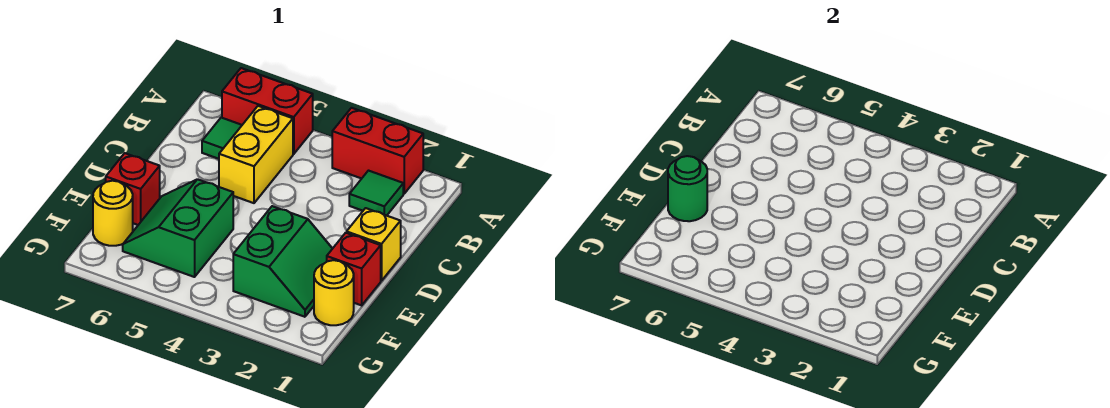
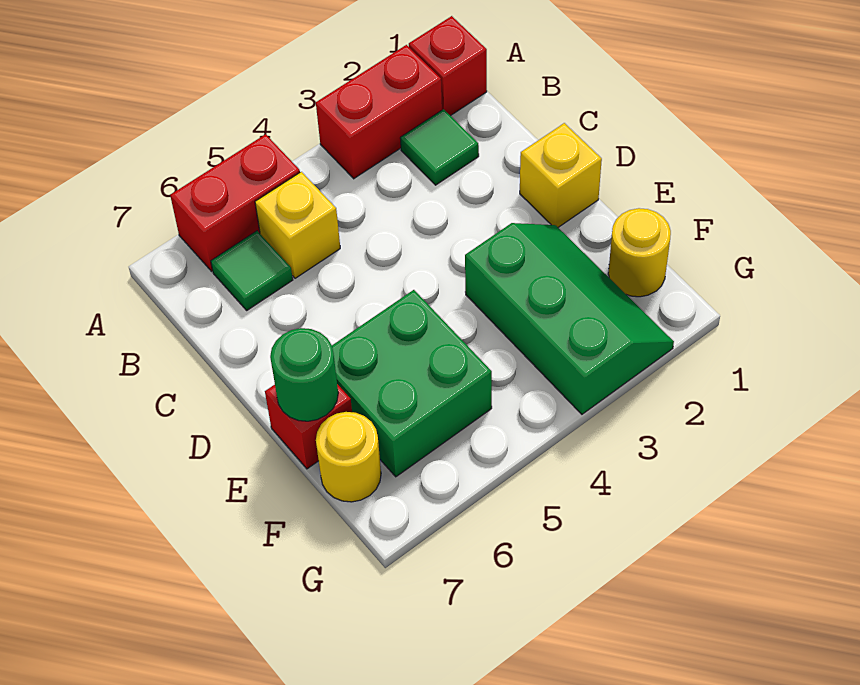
yellow brick B5:C5 level 1 -> yellow brick B5 level 1
red brick E1 level 1 -> red brick A1 level 1
green slope E2:F3 level 1 top 3 -> green slope E2:G3 level 1 top 3
green slope E5:F6 level 1 top 5 -> green brick E5:F6 level 1

